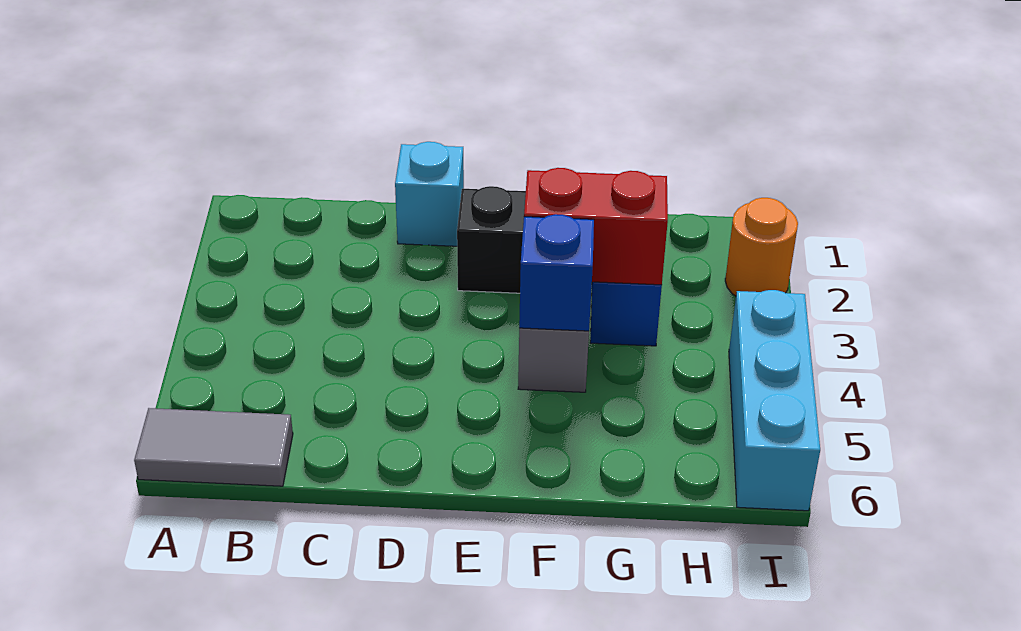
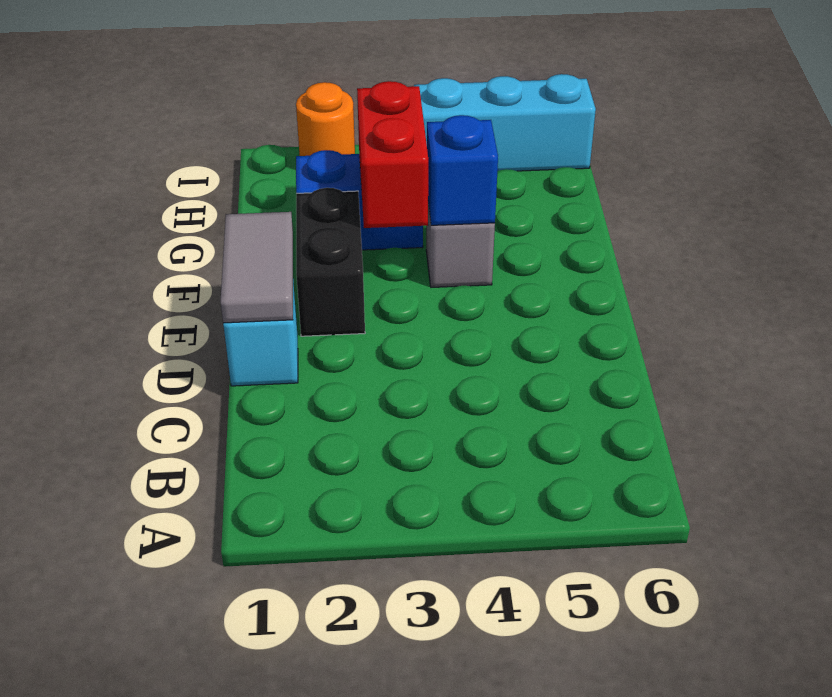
grey tile A6:B6 level 1 -> grey tile D1:E1 level 2

